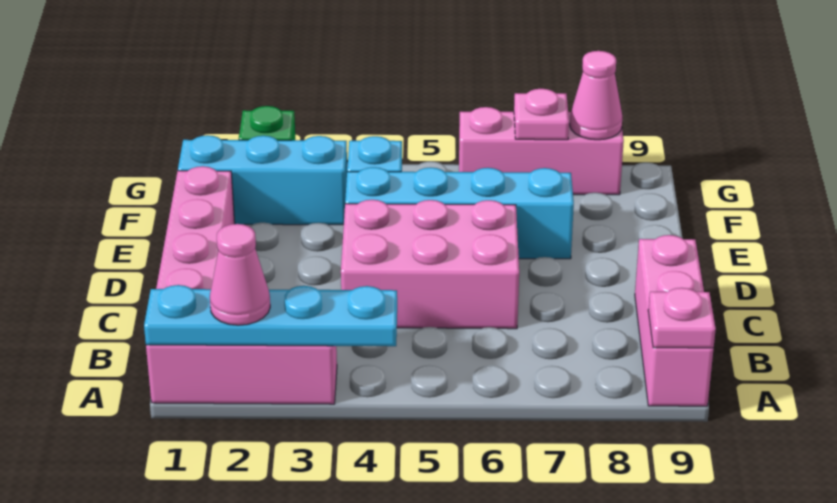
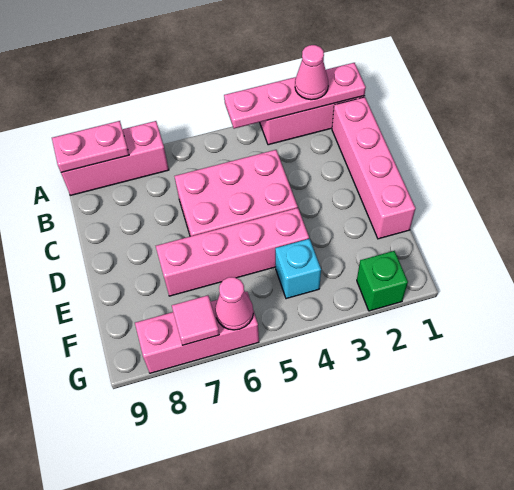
cyan plate A1:A4 level 2 -> pink plate A1:A4 level 2
pink brick A9:C9 level 1 -> pink brick A7:A9 level 1
pink plate A9 level 2 -> pink plate A8:A9 level 2
cyan brick E4:E7 level 1 -> pink brick E4:E7 level 1
cyan brick F1:F3 level 1 -> none
pink plate G7 level 2 -> pink tile G7 level 2
pink cone G8 level 2 -> pink cone G6 level 2

